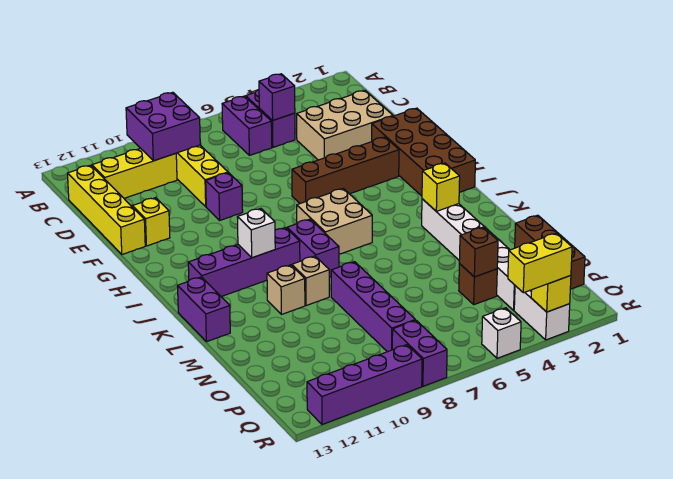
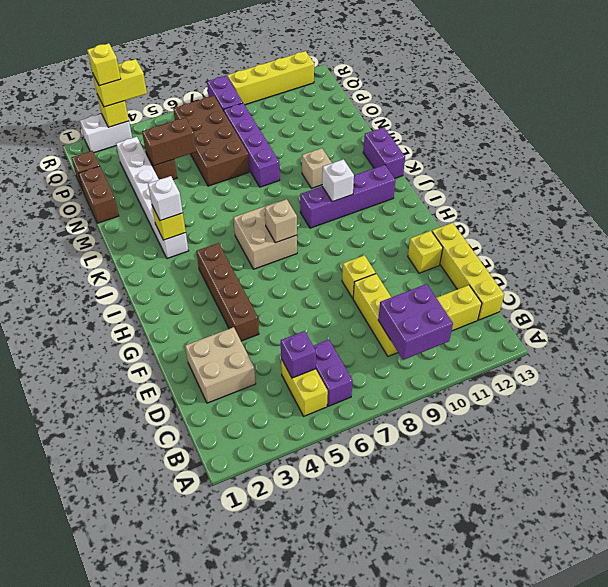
purple brick B5:C5 level 1 -> yellow brick B5:C5 level 1
tan brick D2:E4 level 1 -> tan brick D2:E3 level 1
brown brick F1:I2 level 1 -> brown brick N6:Q7 level 1
purple brick F9 level 1 -> yellow brick F9 level 1
brown brick G3:G6 level 1 -> brown brick F4:I4 level 1
purple brick J8:K8 level 1 -> none
tan brick L9 level 1 -> tan brick I7 level 2
brown brick O4 level 2 -> brown brick O4:O5 level 2
white brick Q3:R3 level 1 -> white brick R2:R3 level 1
none -> yellow brick R3 level 4
white brick R5 level 1 -> white brick K3 level 3
purple brick R9:R12 level 1 -> yellow brick R9:R12 level 1

